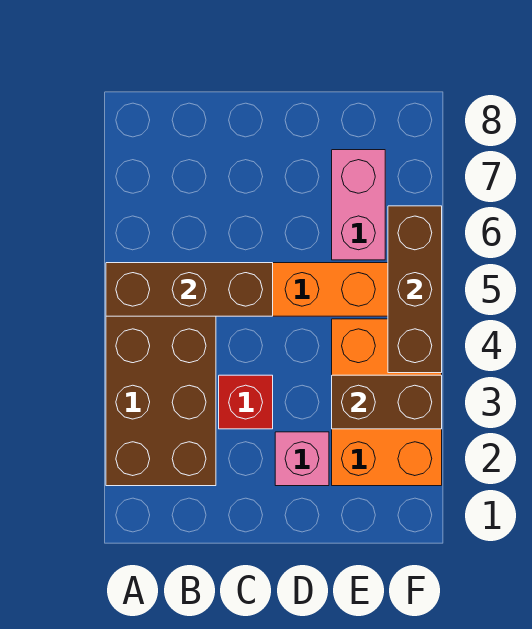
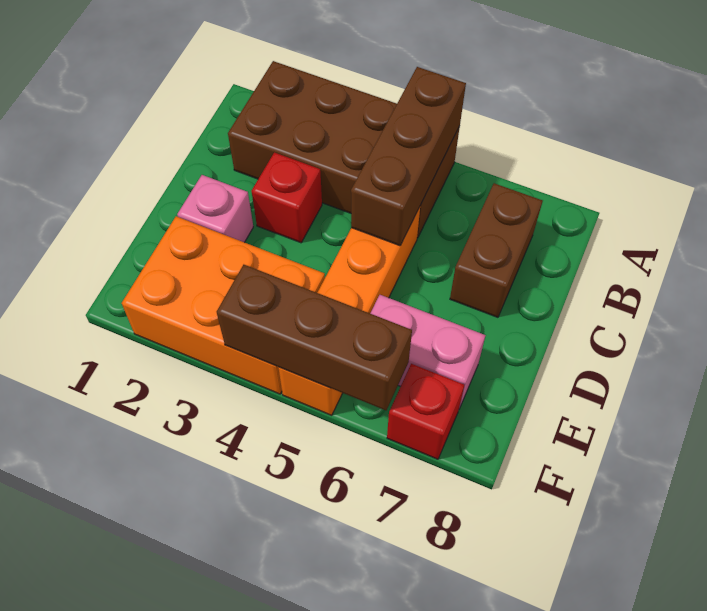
brown brick E3:F3 level 2 -> brown brick B7:C7 level 1
none -> red brick F7 level 1

